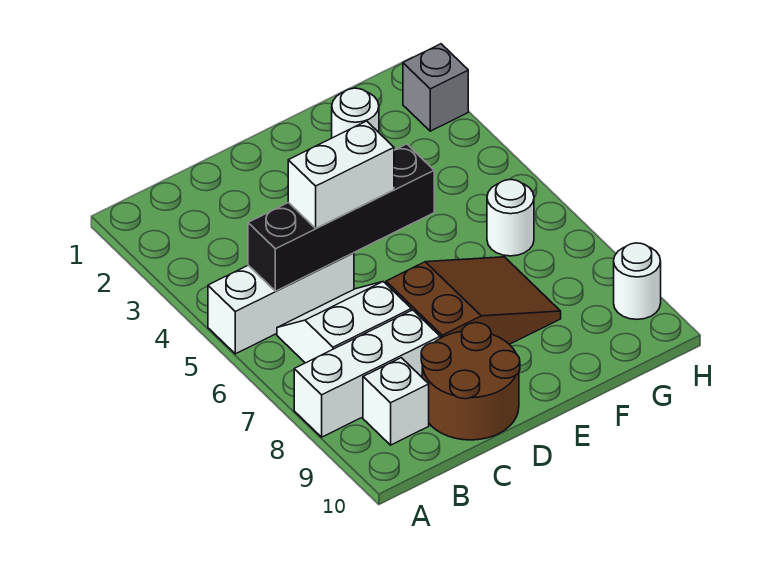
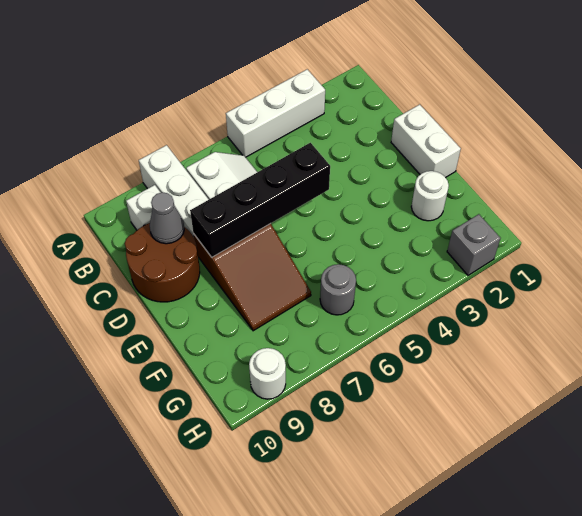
white brick A5:C5 level 1 -> white brick A3:A5 level 1
black brick B5:E5 level 2 -> black brick D5:D8 level 2
white brick C5:D5 level 3 -> white brick D1:E1 level 1
none -> grey cone C9 level 2
white round brick G6 level 1 -> grey round brick G6 level 1

